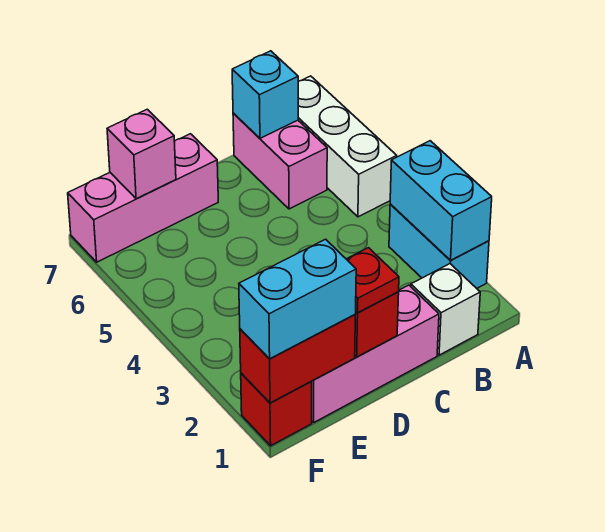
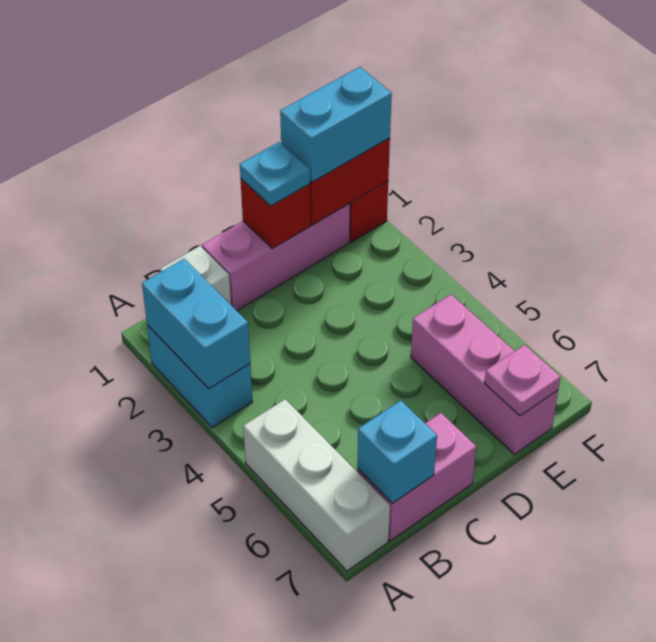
pink brick B6:B7 level 1 -> pink brick B7:C7 level 1
red plate D1 level 3 -> cyan plate D1 level 3
pink brick D7:F7 level 1 -> pink brick E5:E7 level 1
pink brick E7 level 2 -> pink plate E7 level 2

